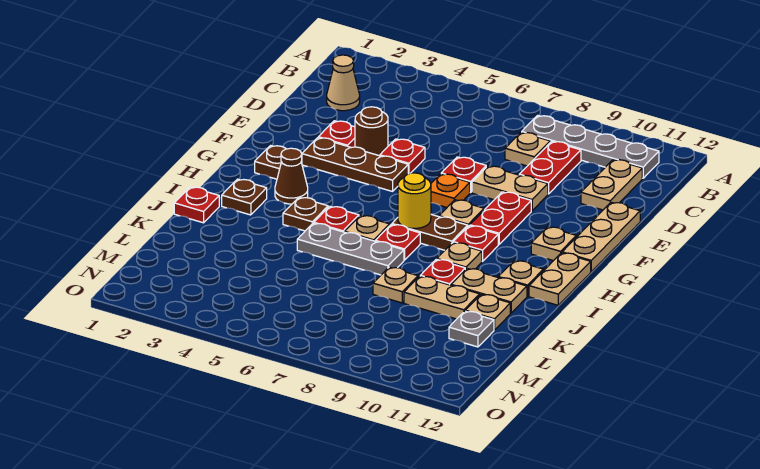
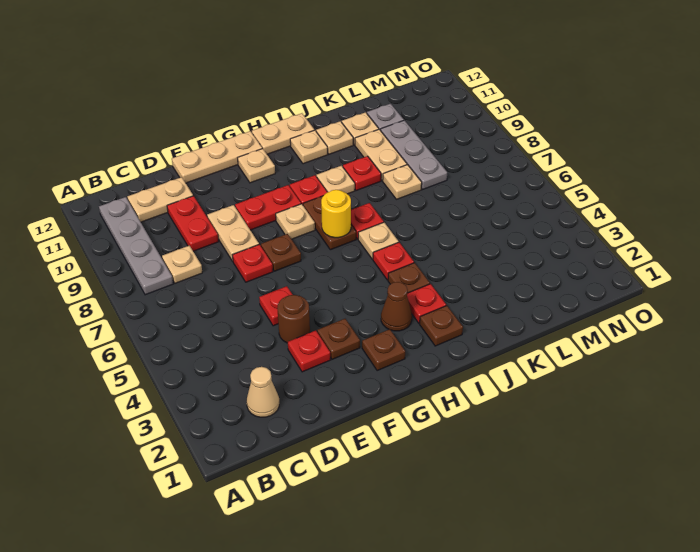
red plate C9:D9 level 1 -> red plate D9:D10 level 1
brown plate F3:F5 level 1 -> brown plate F3 level 1
orange plate F7 level 1 -> brown plate F7 level 1
red plate J1 level 1 -> red plate I3 level 1
grey plate J5:J7 level 1 -> grey plate L8:L10 level 1
tan plate J10:J11 level 1 -> tan plate J11 level 1

